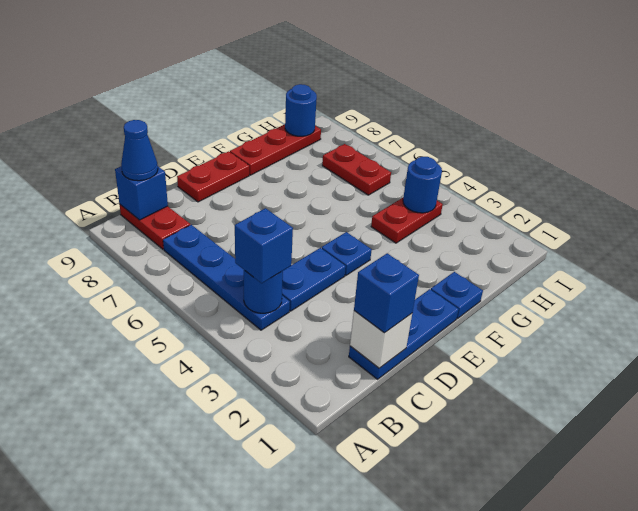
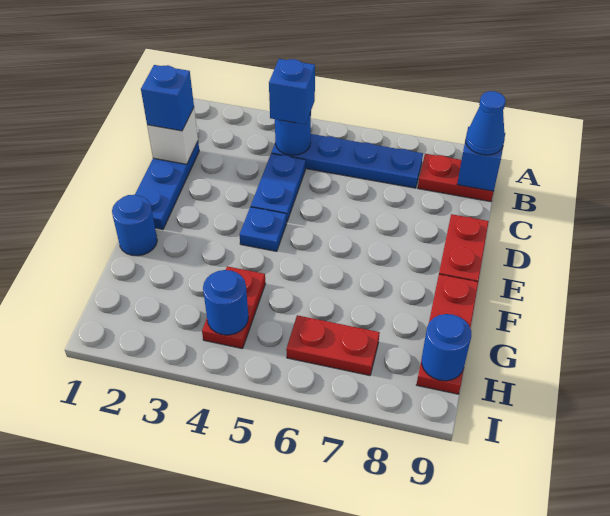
blue plate F1 level 1 -> blue round brick F1 level 1

